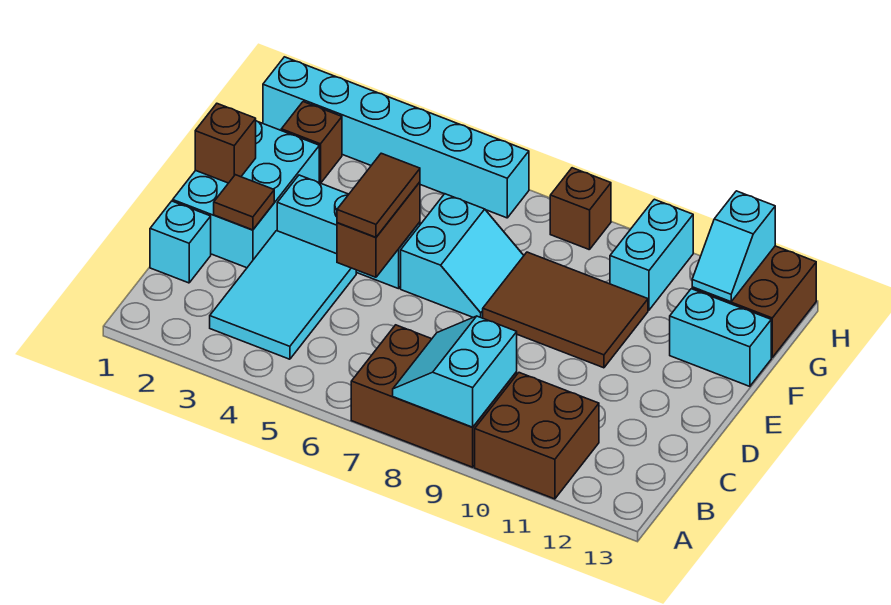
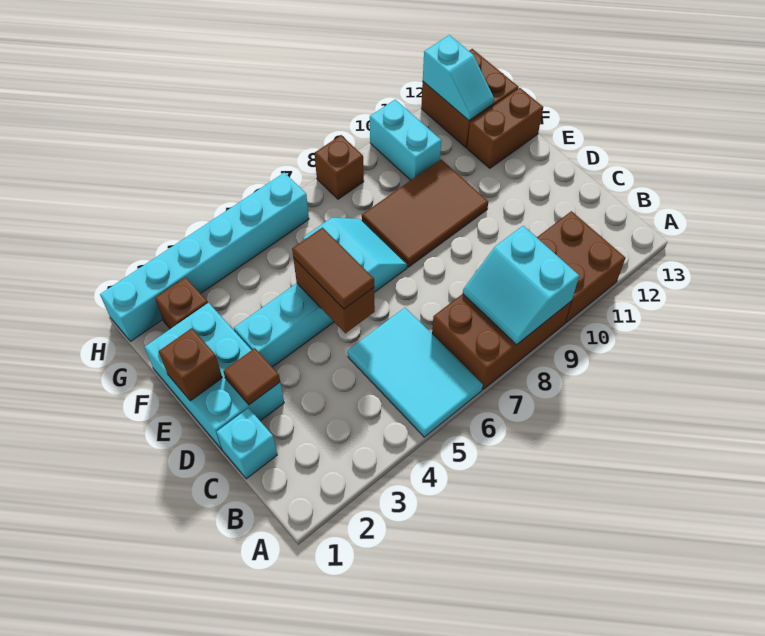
cyan tile B3:D4 level 1 -> cyan tile A5:C6 level 1
cyan brick F12:F13 level 1 -> brown brick F12:F13 level 1

